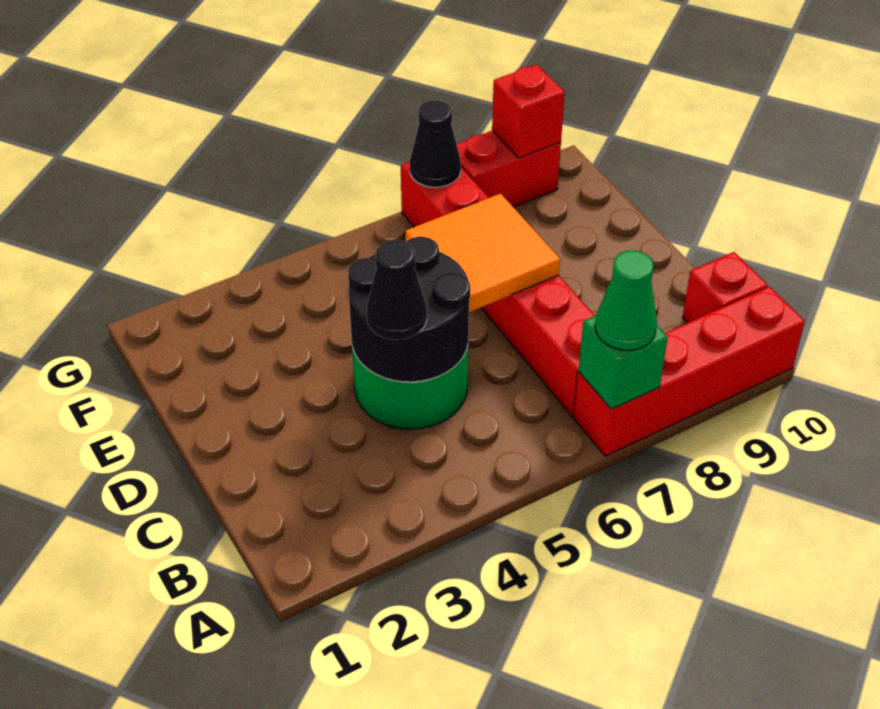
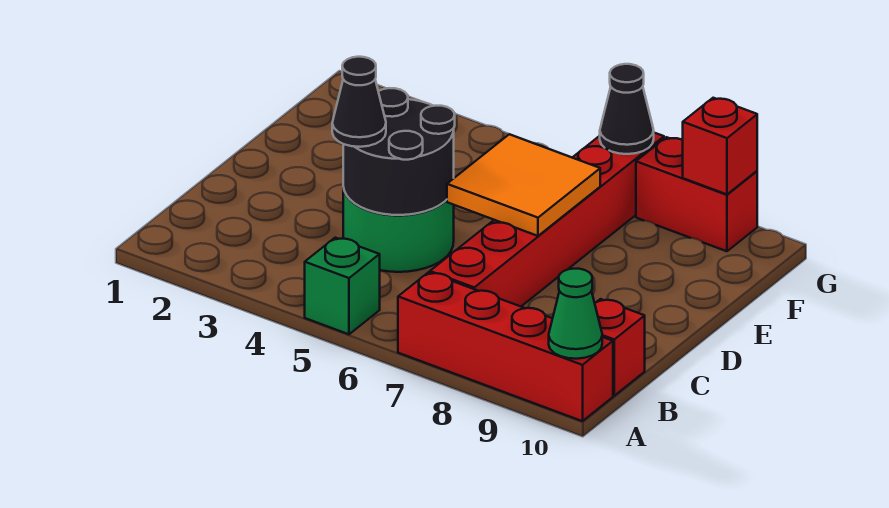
green brick A7 level 2 -> green brick A5 level 1
green cone A7 level 3 -> green cone A10 level 2

